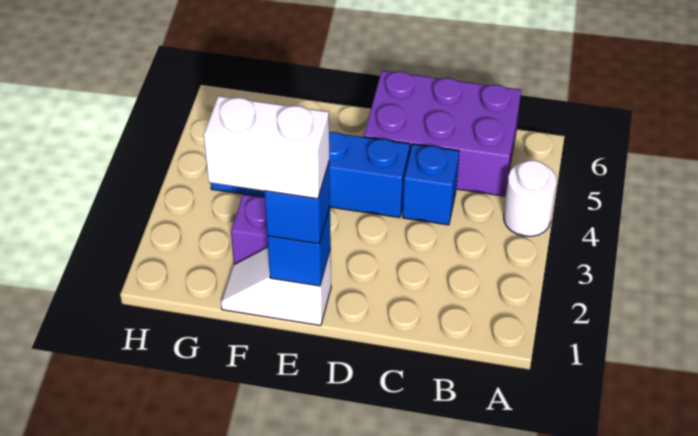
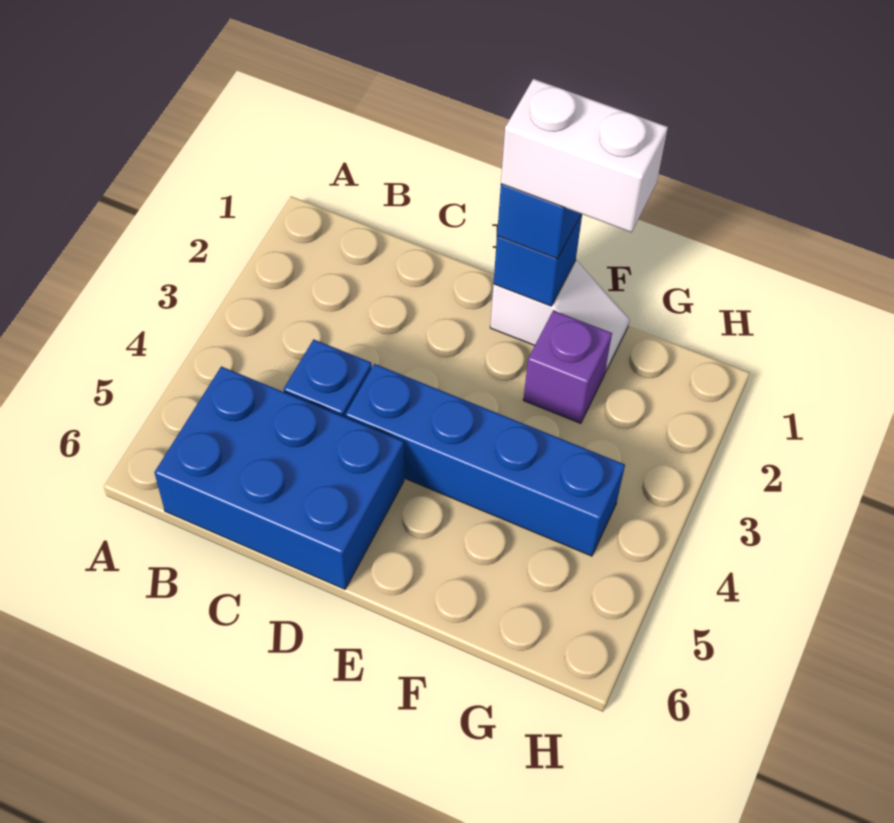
white round brick A4 level 1 -> none
purple brick B5:D6 level 1 -> blue brick B5:D6 level 1

